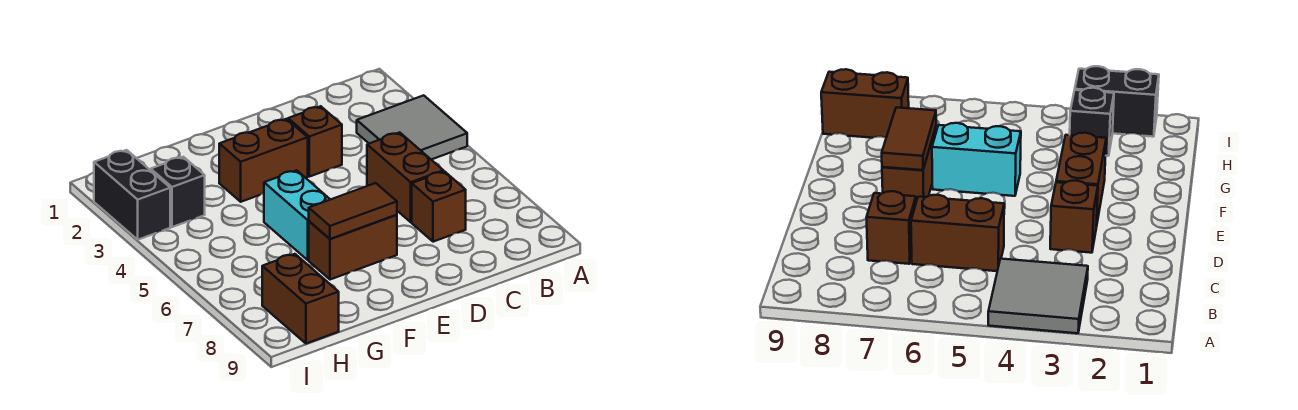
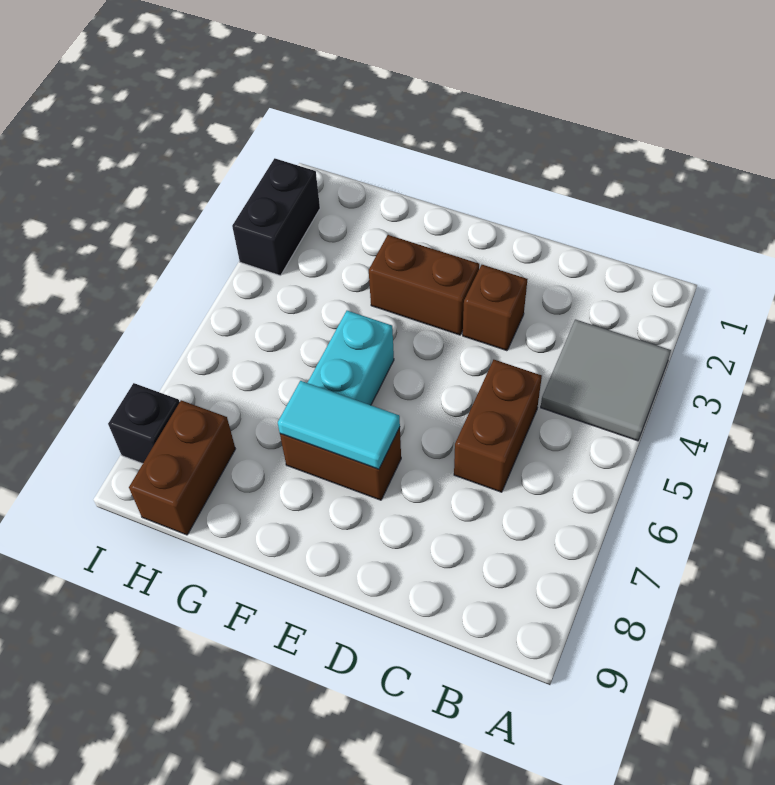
brown brick C7 level 1 -> none
brown tile E7:F7 level 2 -> cyan tile E7:F7 level 2
black brick H3 level 1 -> black brick I8 level 1

